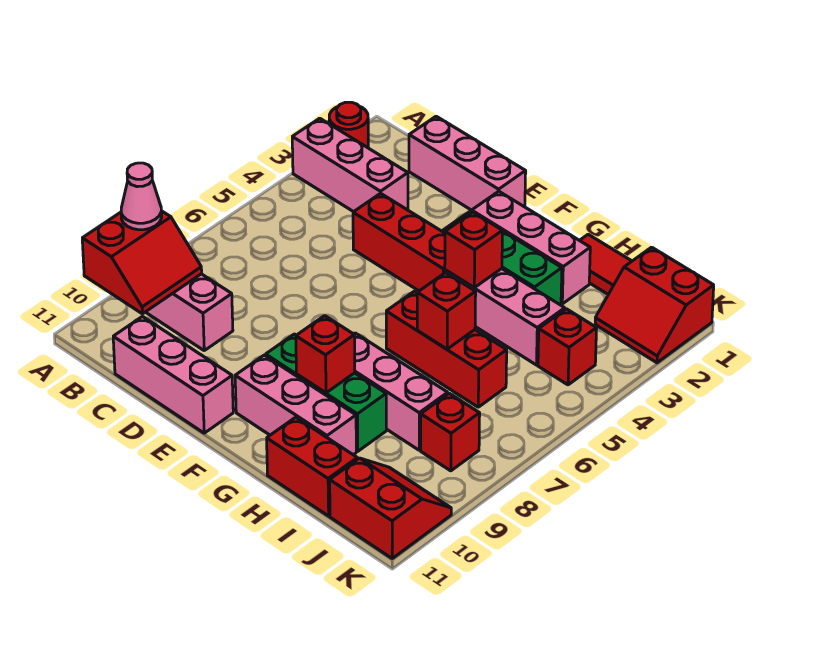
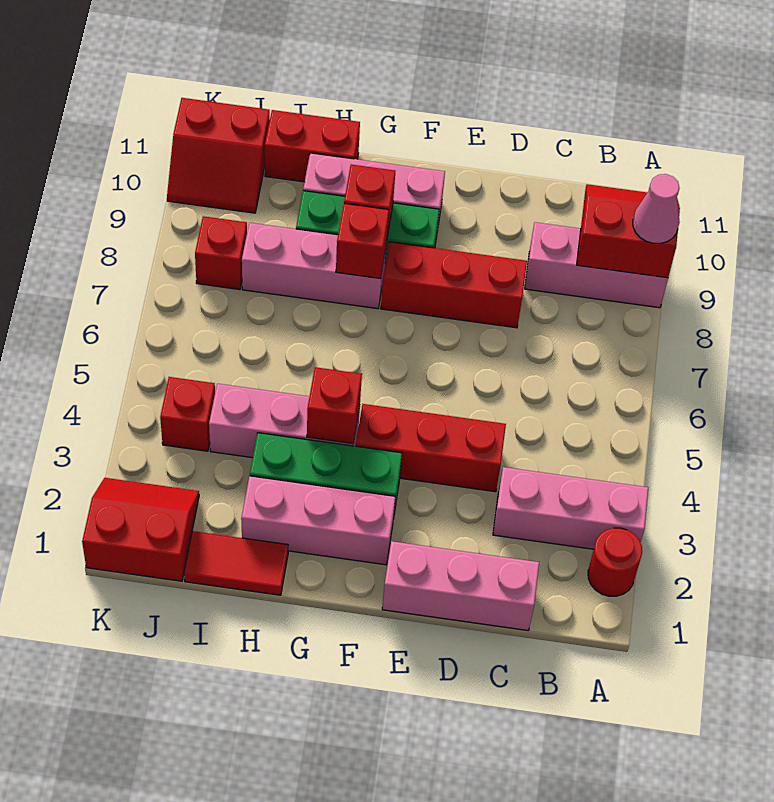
red slope A9:B10 level 2 top A -> red slope A9:B10 level 2 top 9
pink brick C11:E11 level 1 -> none
red brick G6:I6 level 1 -> red brick D8:F8 level 1
red brick H6 level 2 -> red brick G8 level 2

